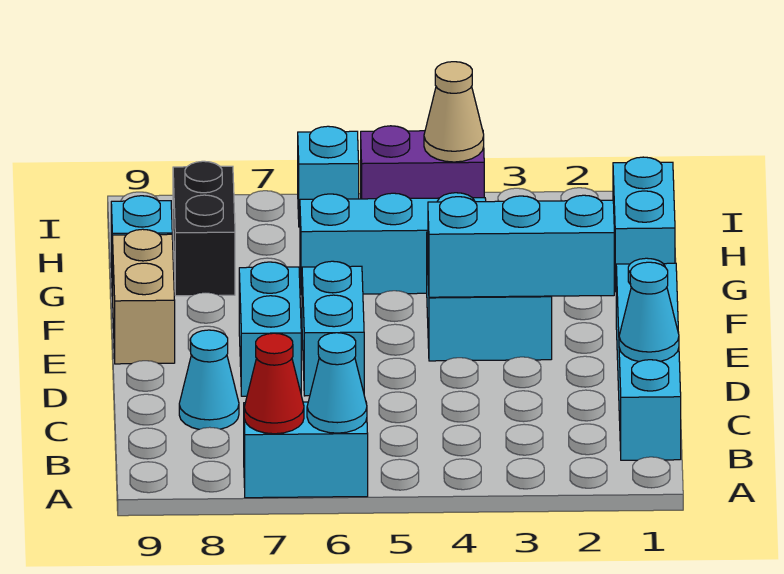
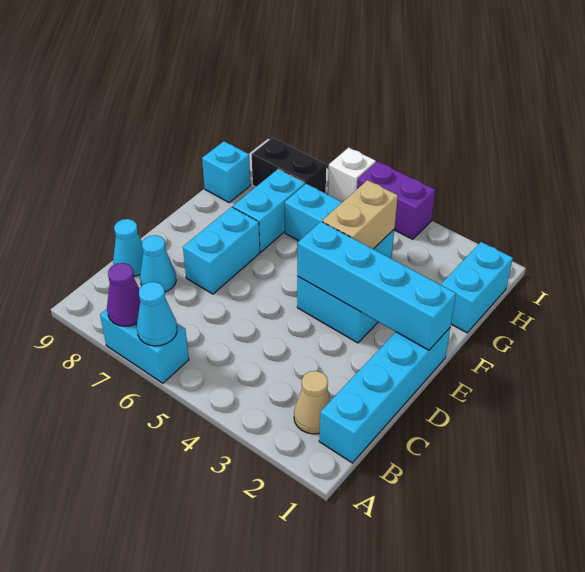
red cone A7 level 2 -> purple cone A7 level 2
cyan cone C1 level 2 -> cyan cone C9 level 1
cyan brick D6:E6 level 1 -> cyan brick F7:G7 level 1
cyan brick E2:E4 level 2 -> cyan brick E1:E4 level 2
tan brick E9:F9 level 1 -> tan brick F4:G4 level 2
black brick G8:H8 level 1 -> black brick H7:H8 level 1
tan cone I4 level 2 -> tan cone B2 level 1
cyan brick I6 level 1 -> white brick I6 level 1

